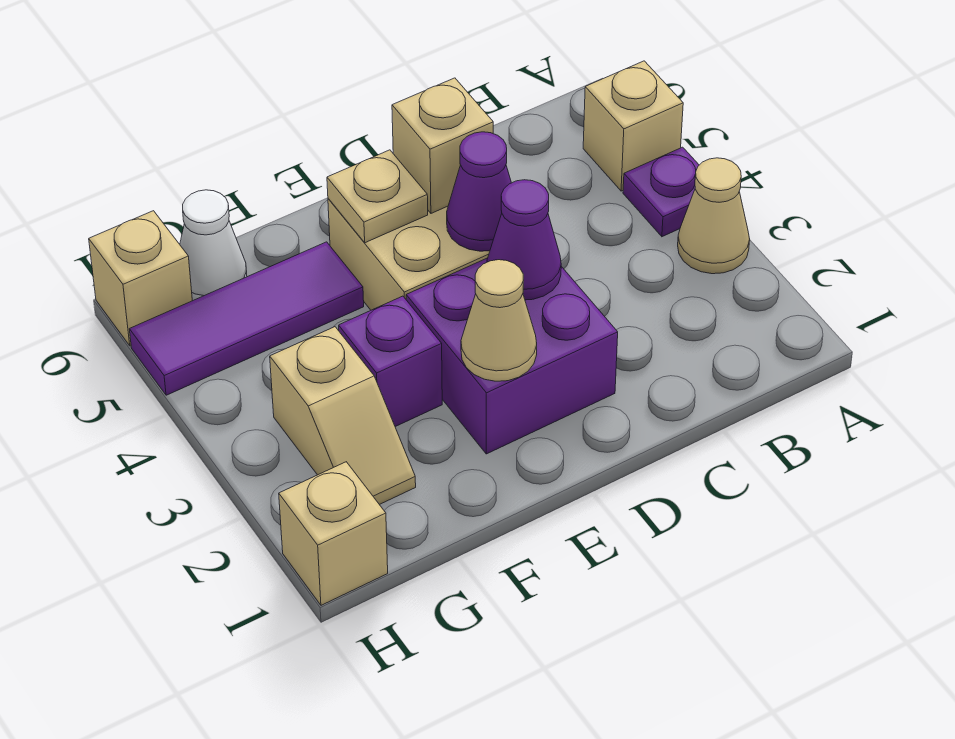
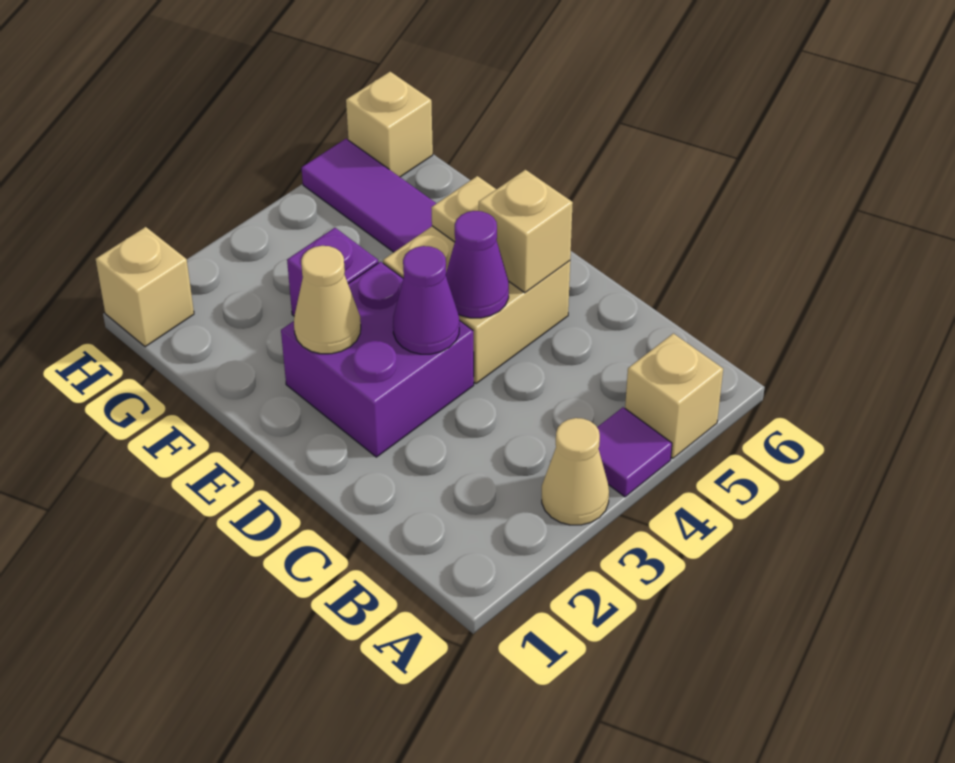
purple plate A4 level 1 -> purple tile A4 level 1
tan slope G2:G3 level 1 top 3 -> none
white cone G6 level 1 -> none

